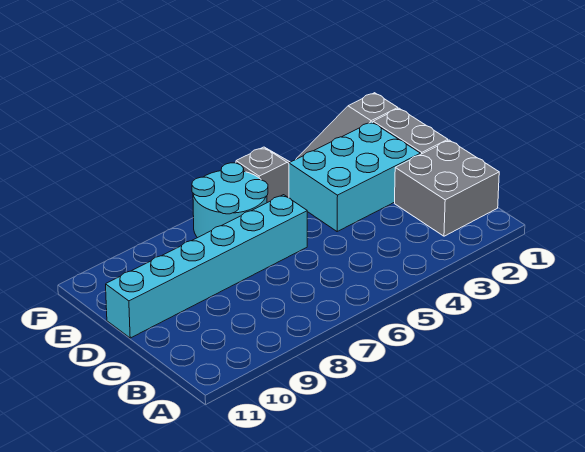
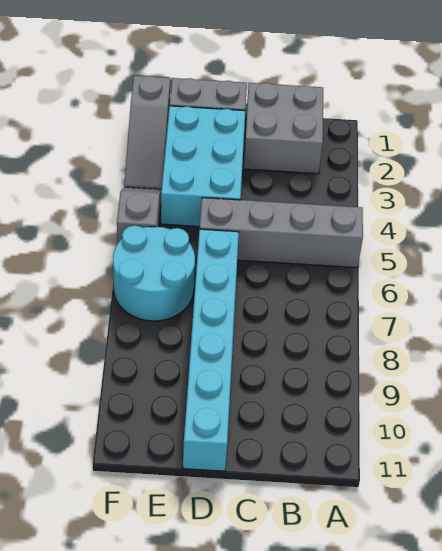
none -> grey brick A5:D5 level 1

